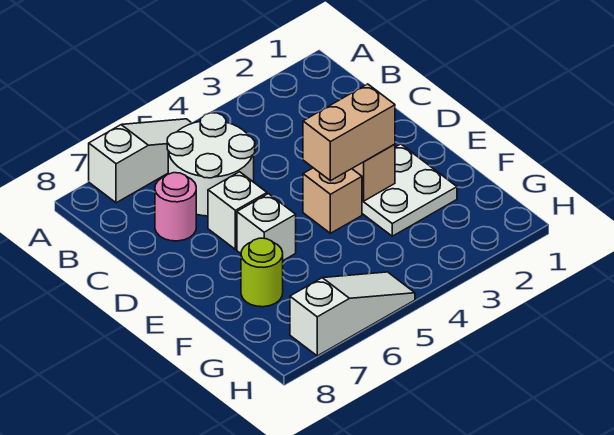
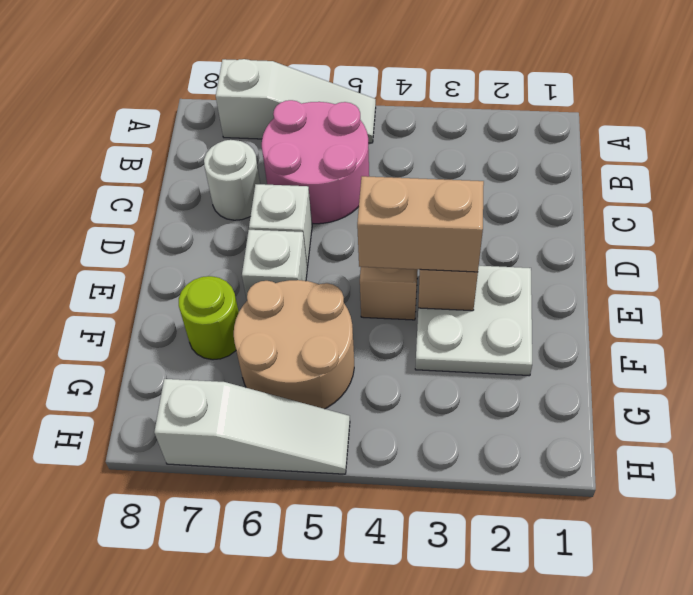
white round brick B5:C6 level 1 -> pink round brick B5:C6 level 1
pink round brick C7 level 1 -> white round brick C7 level 1
none -> tan round brick F5:G6 level 1

